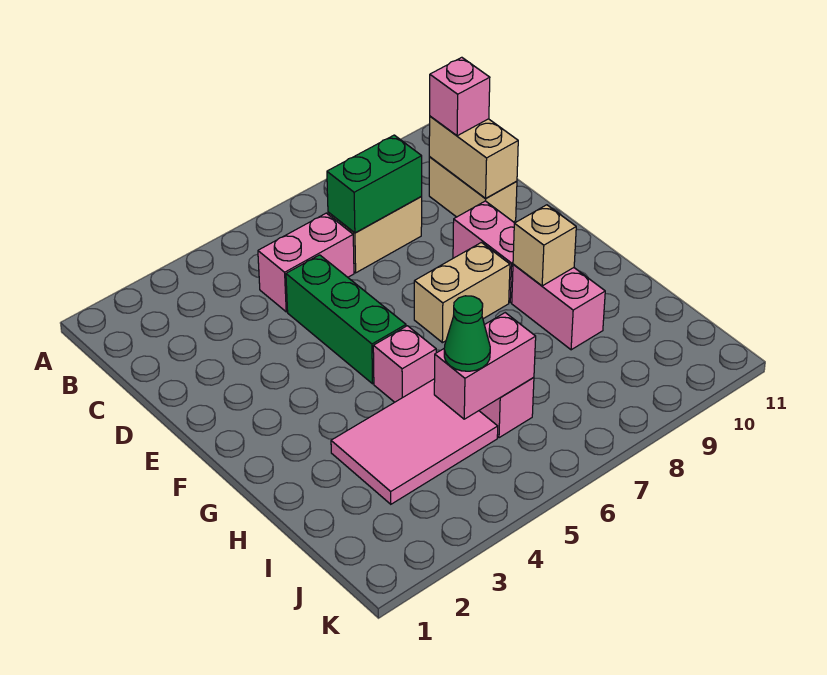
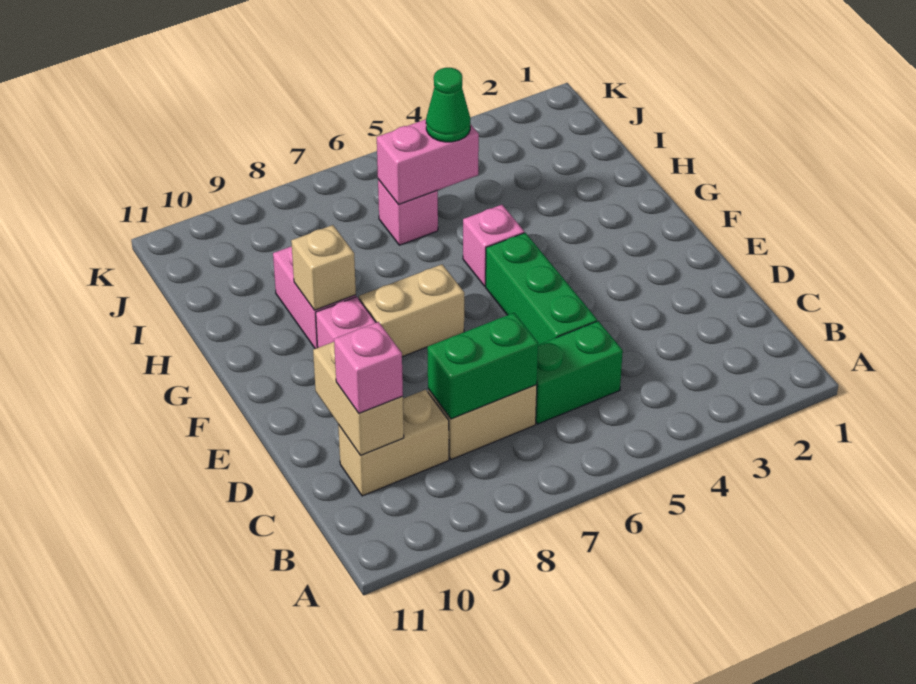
pink brick C5:C6 level 1 -> green brick C5:C6 level 1
tan brick C10:D10 level 1 -> tan brick C9:C10 level 1
pink tile H3:I5 level 1 -> none

